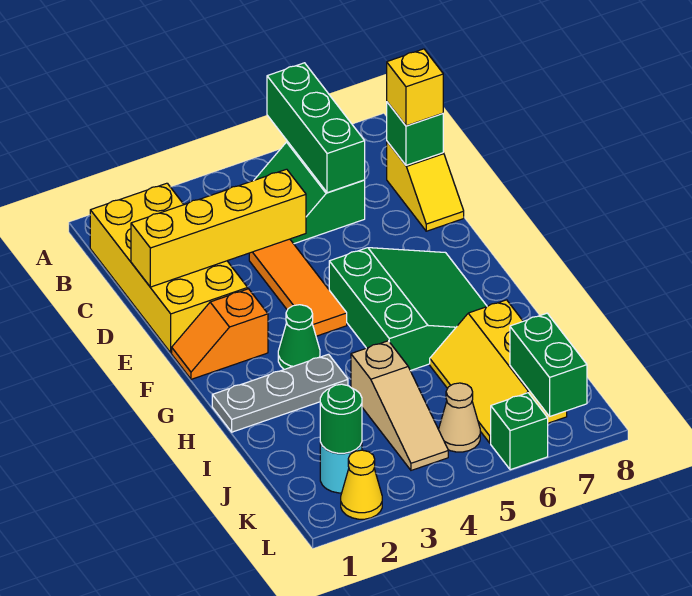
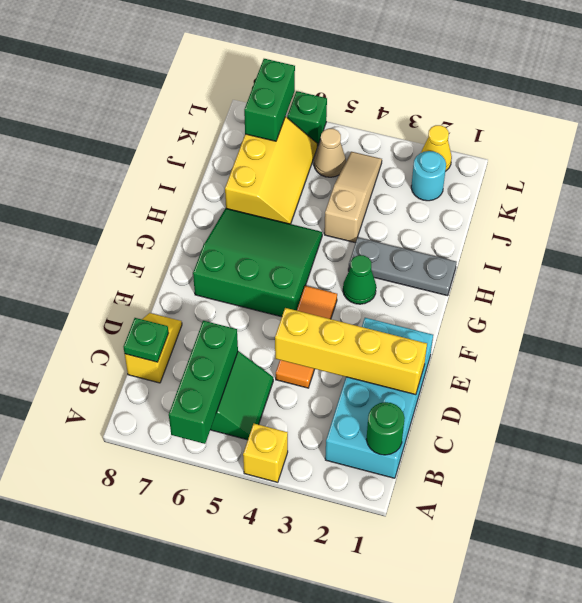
yellow brick B1:E2 level 1 -> cyan brick B1:E2 level 1
green brick C8 level 2 -> green plate C8 level 2
yellow brick C8 level 3 -> yellow brick A4 level 1
orange slope F1:F2 level 1 top 2 -> none
green slope F5:H7 level 1 top 5 -> green slope F5:H7 level 1 top F
green round brick K2 level 2 -> green round brick B1 level 2

